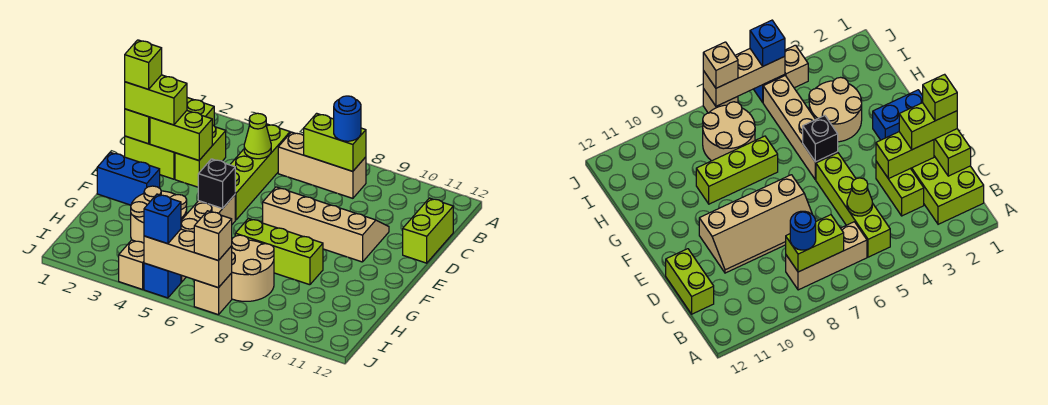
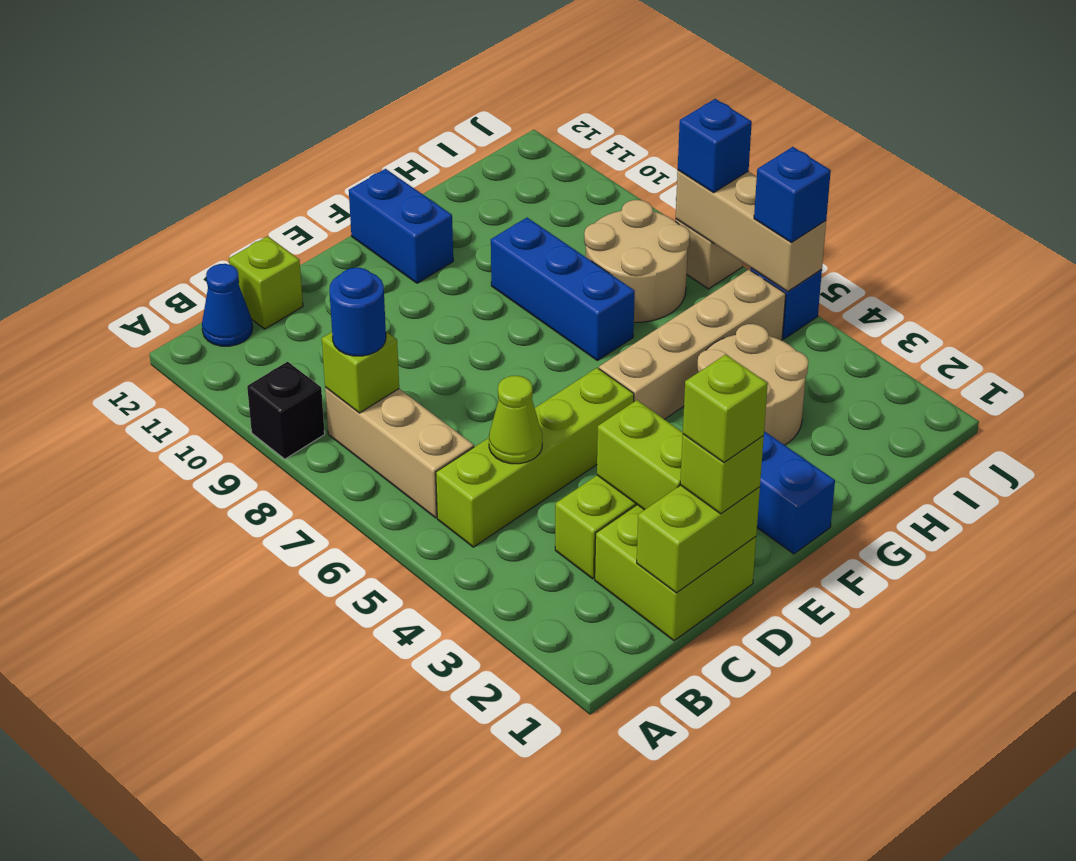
lime brick B1:D2 level 1 -> lime brick C1:D2 level 1
lime brick B7:B8 level 2 -> lime brick B8 level 2
none -> blue cone B12 level 1
lime brick C12:D12 level 1 -> lime brick C12 level 1
lime brick D1:D2 level 3 -> lime brick D1 level 3
tan slope D7:E10 level 1 top E -> none
black brick F5 level 2 -> black brick A9 level 1
none -> blue brick F11:F12 level 1
lime brick G7:G9 level 1 -> blue brick G7:G9 level 1
tan brick J4 level 1 -> none
tan brick J7 level 3 -> blue brick J7 level 3

